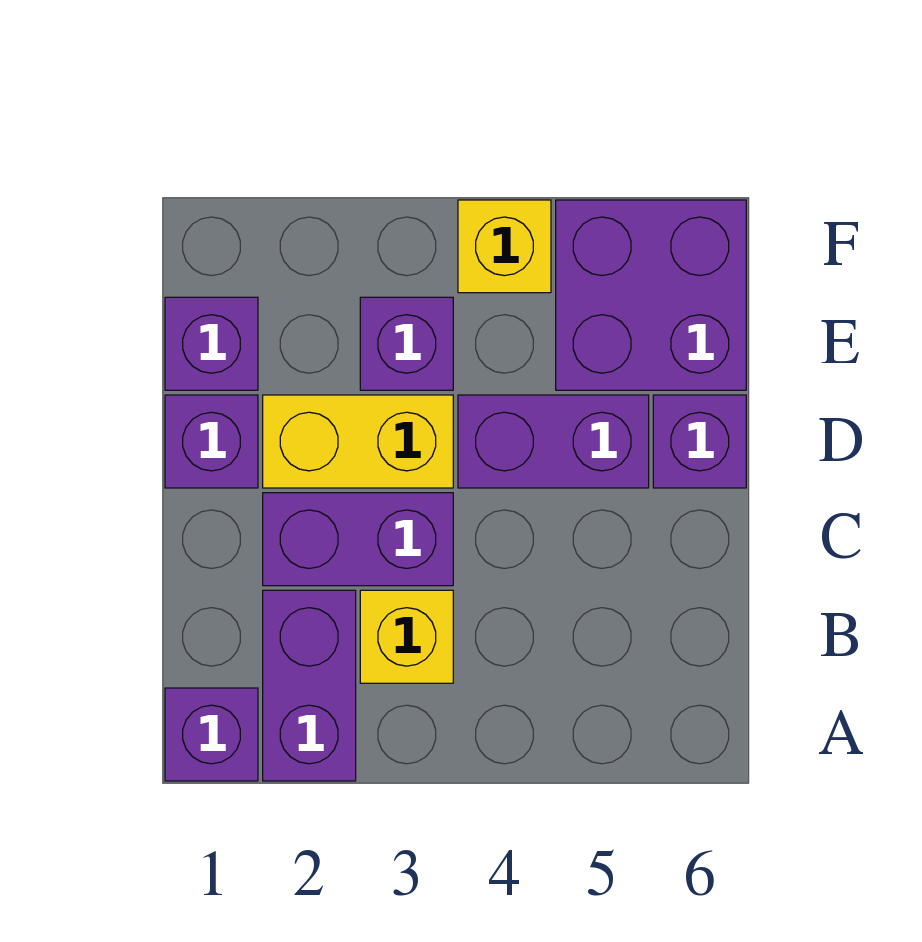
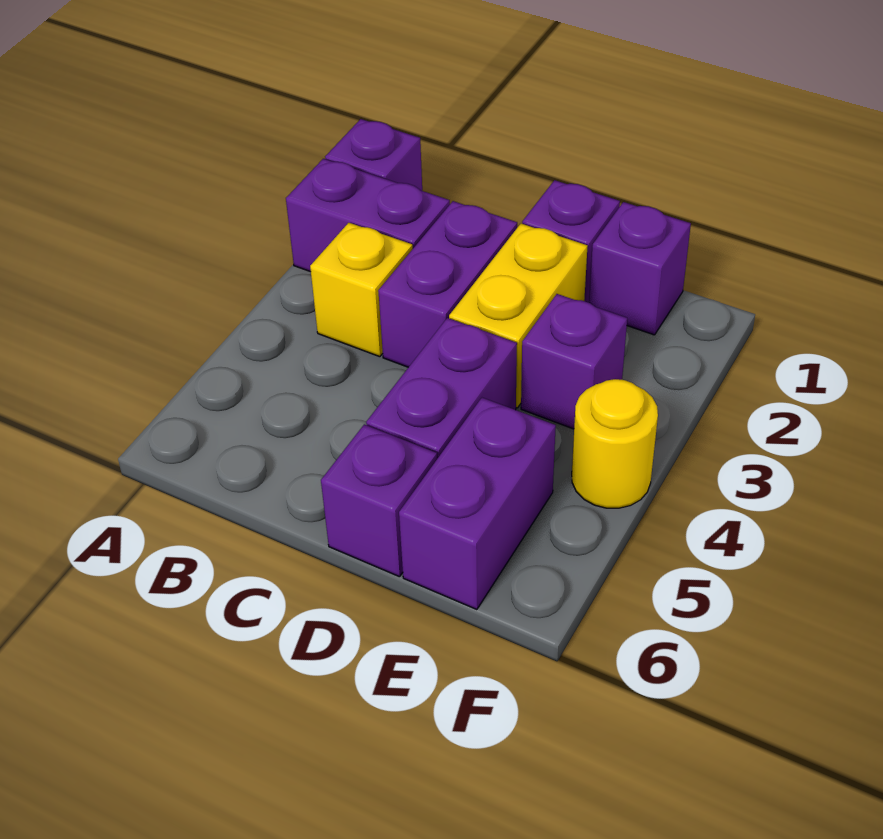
purple brick E5:F6 level 1 -> purple brick E5:E6 level 1
yellow brick F4 level 1 -> yellow round brick F4 level 1

